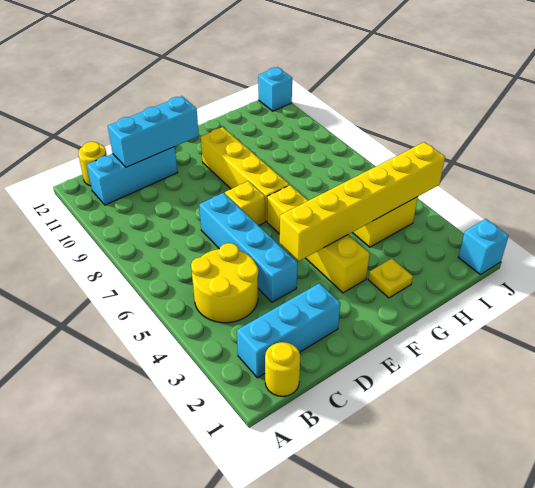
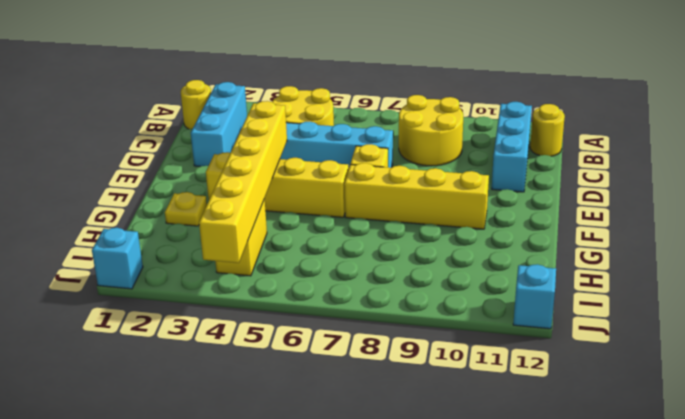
none -> yellow round brick B8:C9 level 1
cyan brick C11:E11 level 2 -> none

